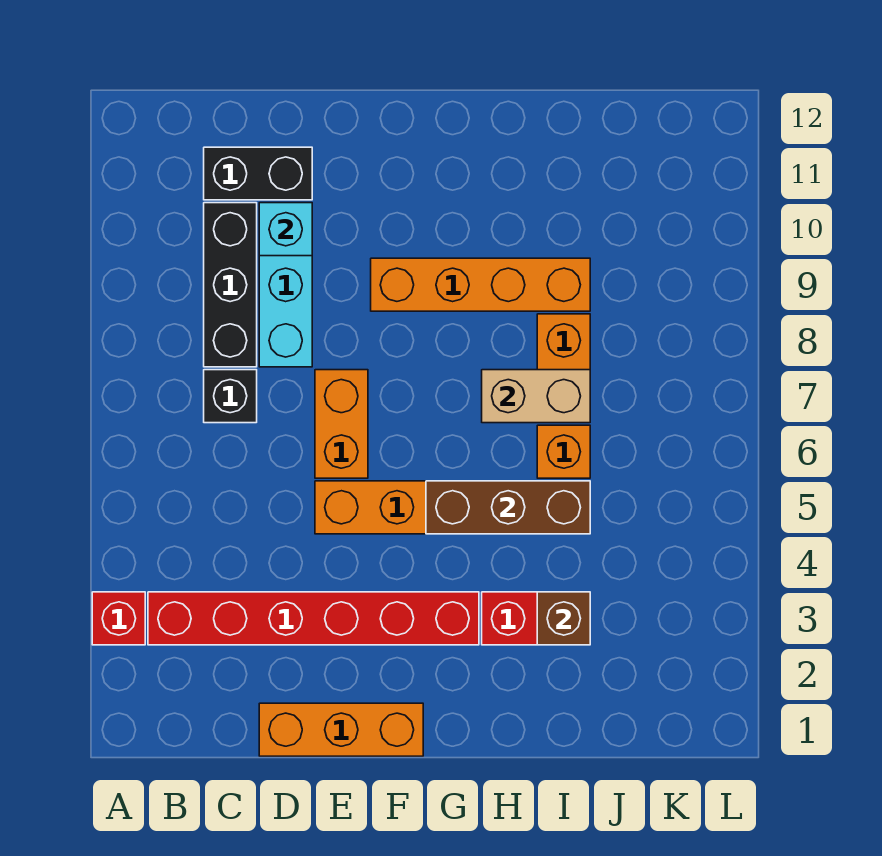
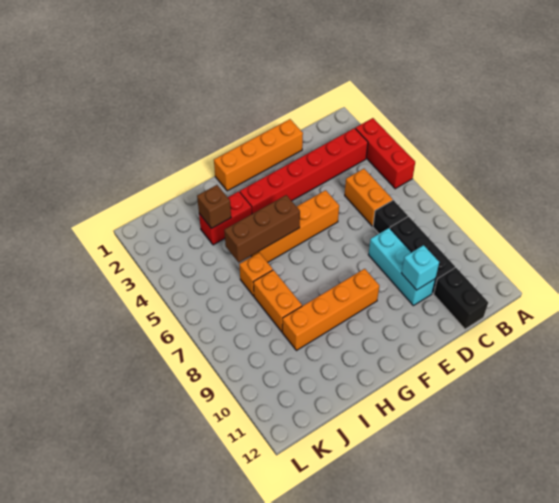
red brick A3 level 1 -> red brick A3:A5 level 1
black brick C11:D11 level 1 -> black brick C11:C12 level 1
orange brick D1:F1 level 1 -> orange brick D1:G1 level 1
orange brick E6:E7 level 1 -> orange brick C5:C6 level 1
tan brick H7:I7 level 2 -> none

